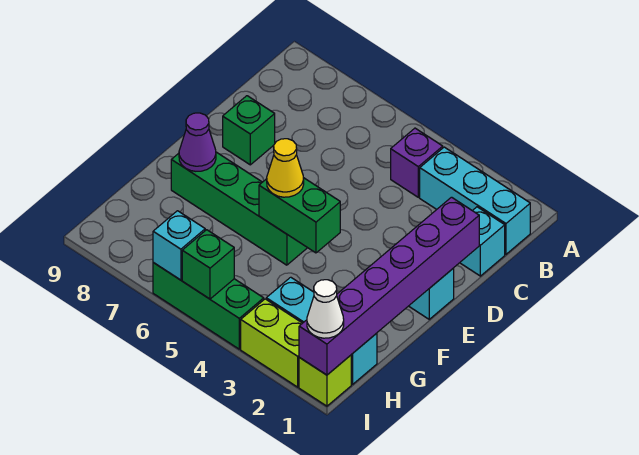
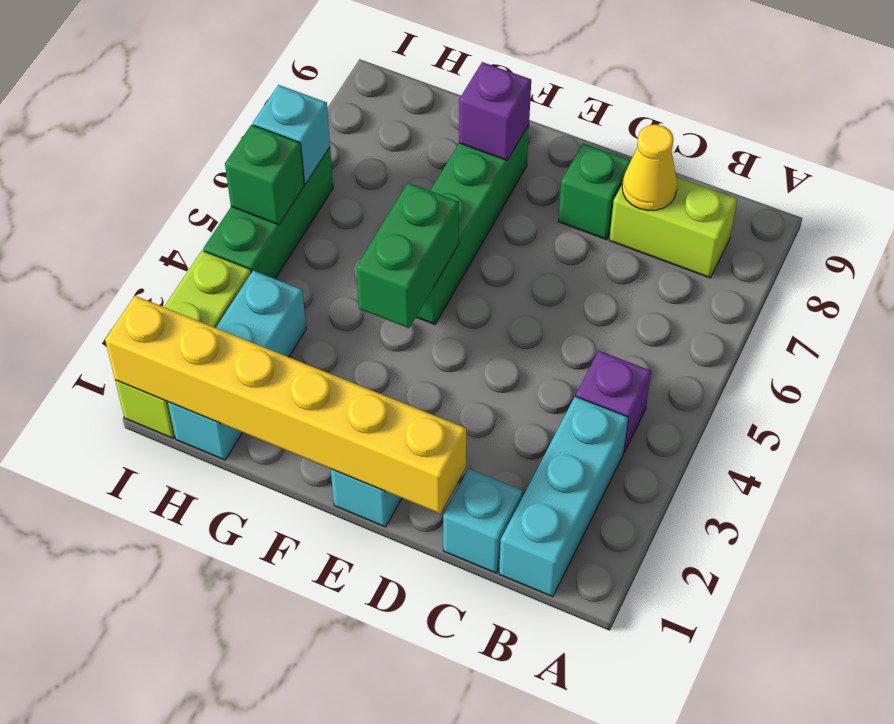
none -> lime brick B8:C8 level 1
purple brick D1:I1 level 2 -> yellow brick D1:I1 level 2
yellow cone F5 level 3 -> yellow cone C8 level 2
purple cone F8 level 2 -> purple brick F8 level 2
white cone I1 level 3 -> none

